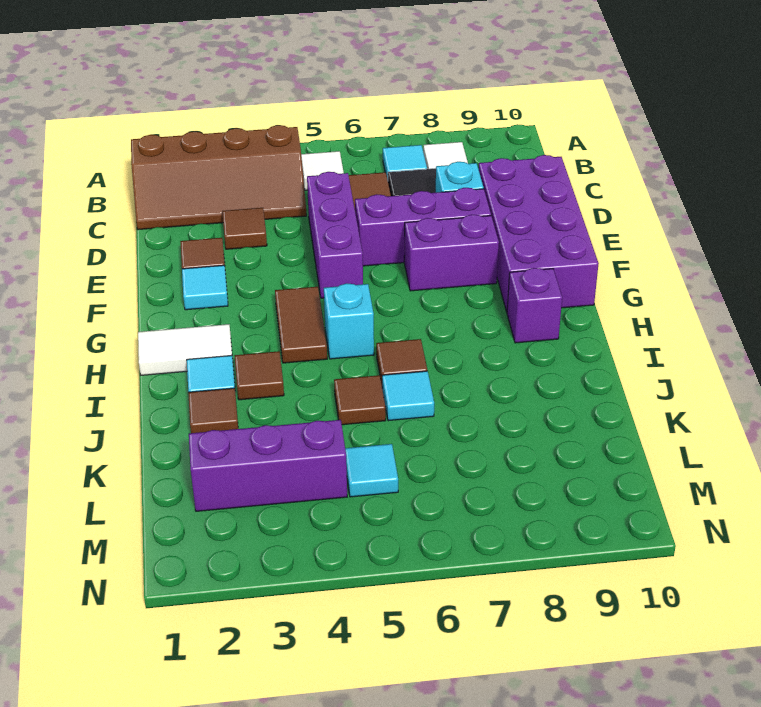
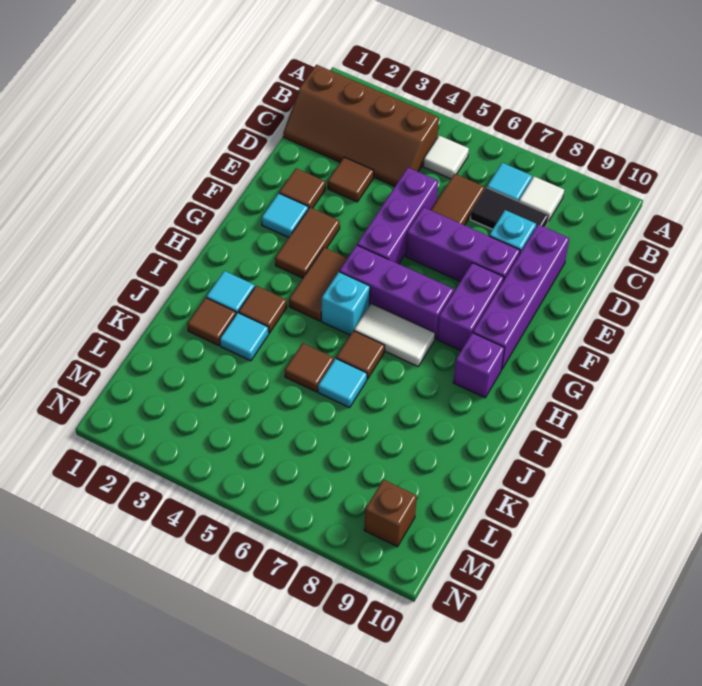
purple brick D9:G10 level 1 -> purple brick D9:G9 level 1
none -> brown tile F3:G3 level 1
purple brick F7:F8 level 1 -> purple brick F8:G8 level 1
white tile H1:H2 level 1 -> white tile H6:H7 level 1
purple brick L2:L4 level 1 -> purple brick G5:G7 level 1
cyan tile L5 level 1 -> cyan tile J3 level 1
none -> brown brick M9 level 1

